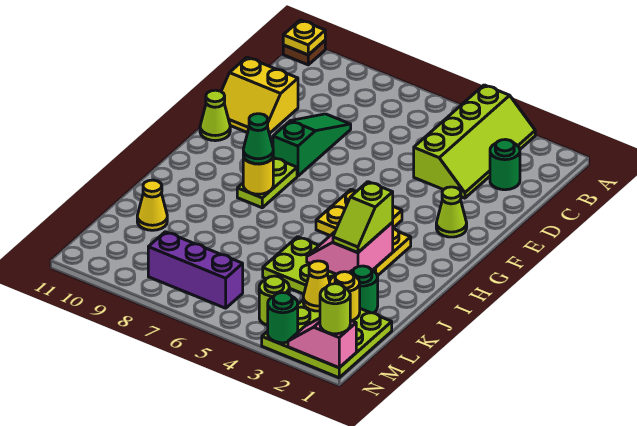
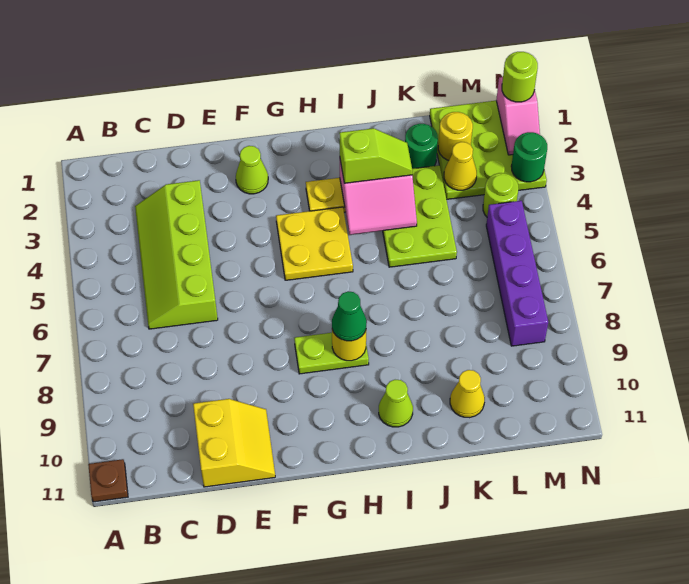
lime slope A3:D4 level 1 top 4 -> lime slope C3:D6 level 1 top D
yellow plate A11 level 2 -> none
green round brick C2 level 1 -> none
green slope D8:F8 level 1 top F -> none
lime cone F11 level 1 -> lime cone I10 level 1
purple brick M6:M8 level 1 -> purple brick M5:M8 level 1

